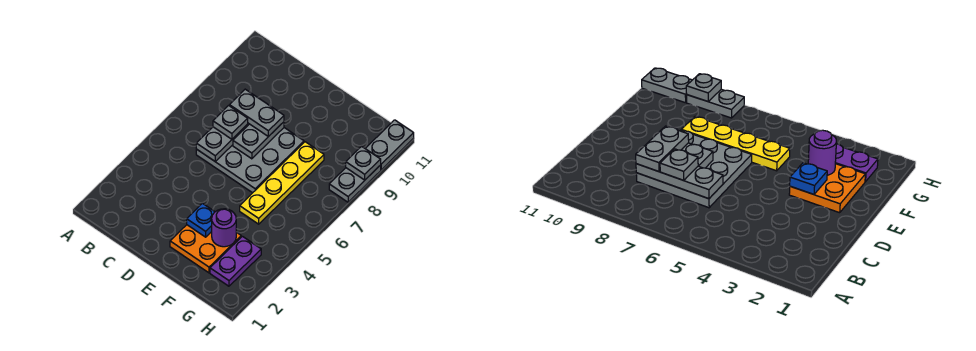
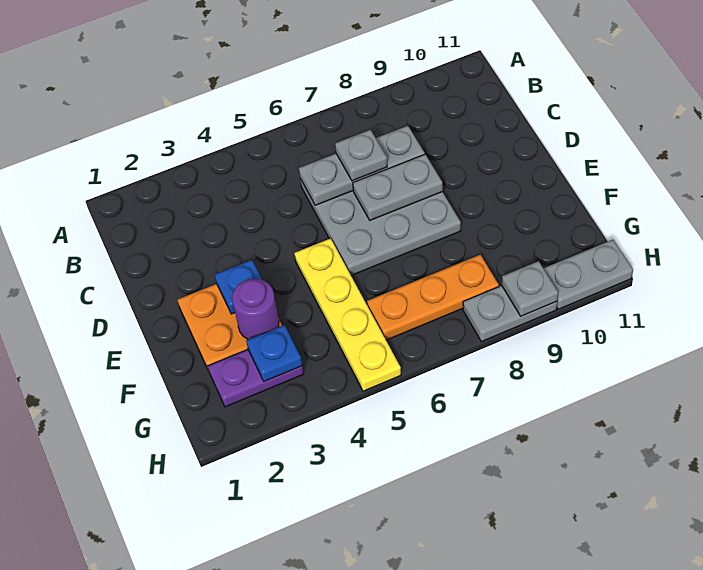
grey plate C8:D8 level 3 -> none
yellow plate F5:F8 level 1 -> yellow plate E5:H5 level 1
none -> blue plate G3 level 2
none -> orange plate G6:G8 level 1

